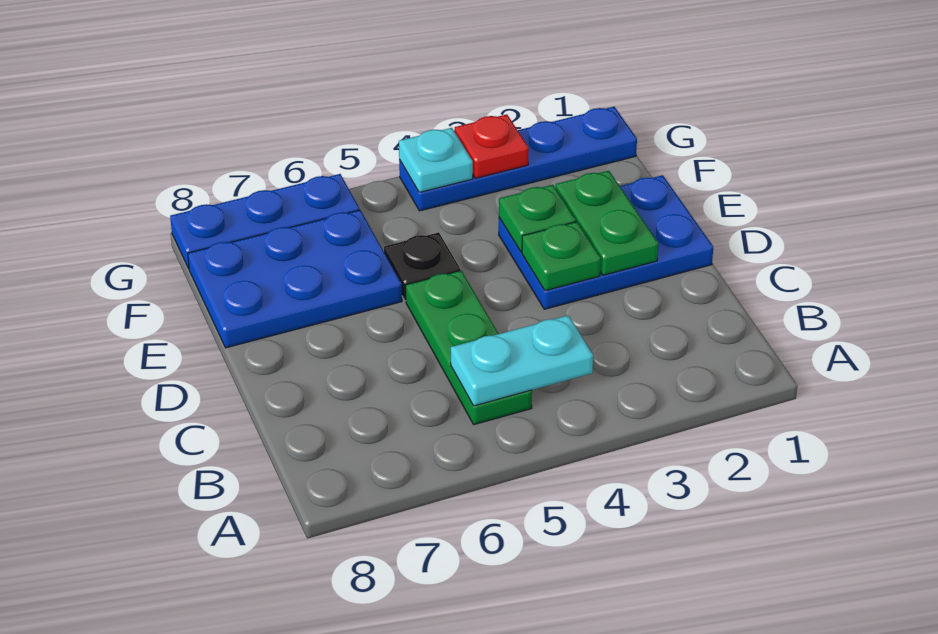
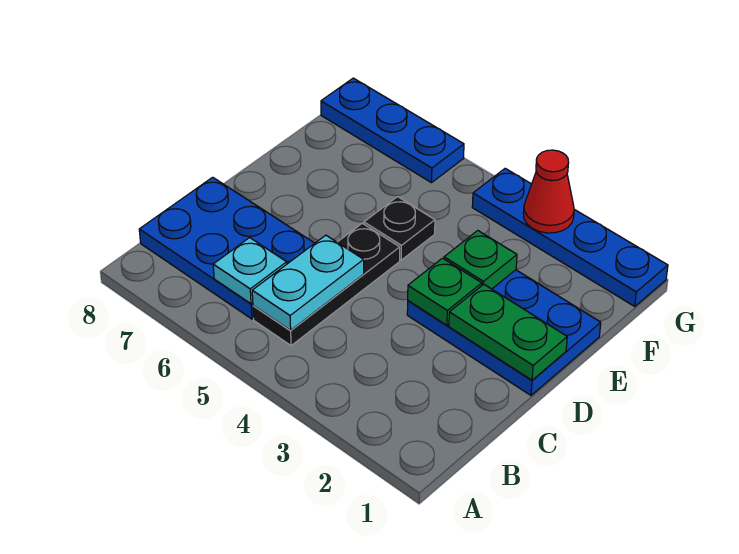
cyan plate B4:B5 level 2 -> cyan plate B5:C5 level 2
green plate B5:D5 level 1 -> black plate B5:D5 level 1
green plate D2:E2 level 2 -> green plate D1:D2 level 2
blue plate E6:F8 level 1 -> blue plate B6:C8 level 1
red plate G3 level 2 -> red cone G3 level 2
cyan plate G4 level 2 -> cyan plate B6 level 2

